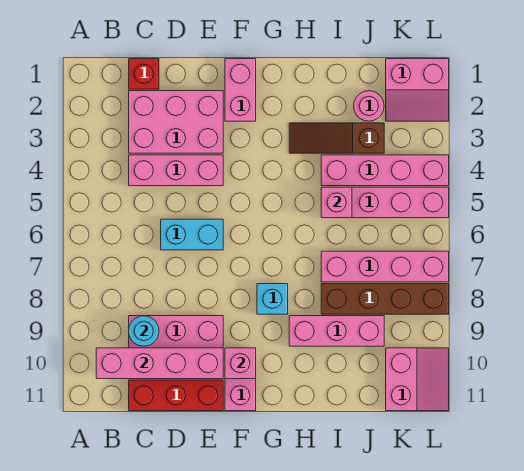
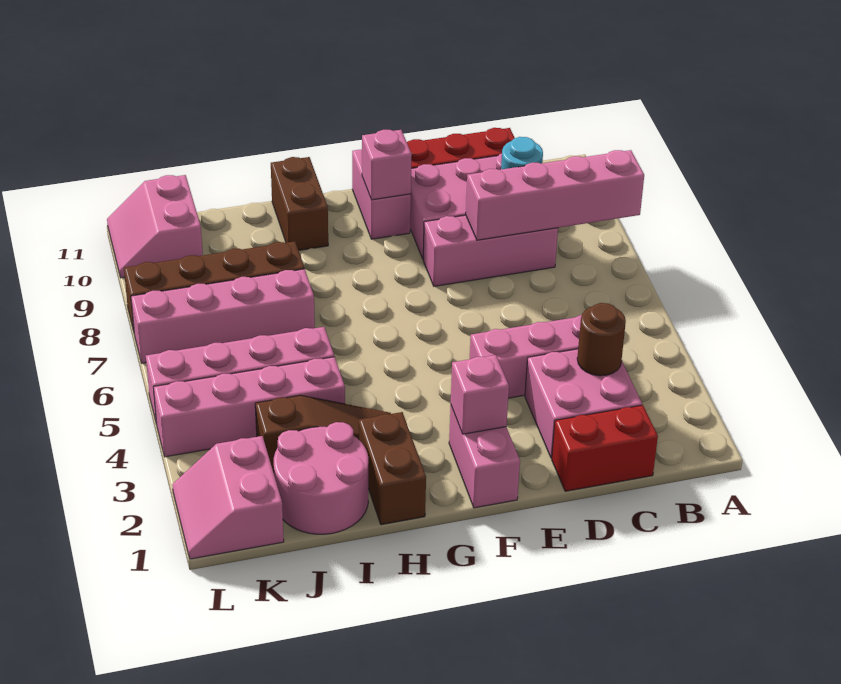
pink brick B10:E10 level 2 -> pink brick A8:D8 level 2
red brick C1 level 1 -> red brick C1:D1 level 1
pink brick C2:E3 level 1 -> pink brick C2:D3 level 1
none -> brown round brick C3 level 2
cyan brick D6:E6 level 1 -> none
cyan brick G8 level 1 -> none
none -> brown brick H1:H2 level 1
pink brick H9:J9 level 1 -> pink brick C8:E8 level 1
none -> brown brick H10:H11 level 1
pink brick I5 level 2 -> pink brick F2 level 2
pink round brick J2 level 1 -> pink round brick I1:J2 level 1
pink slope K1:L2 level 1 top 1 -> pink slope K1:L2 level 1 top K

